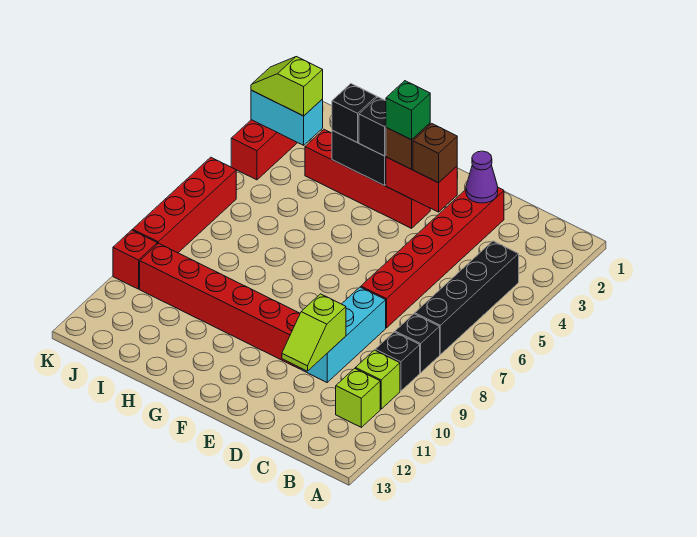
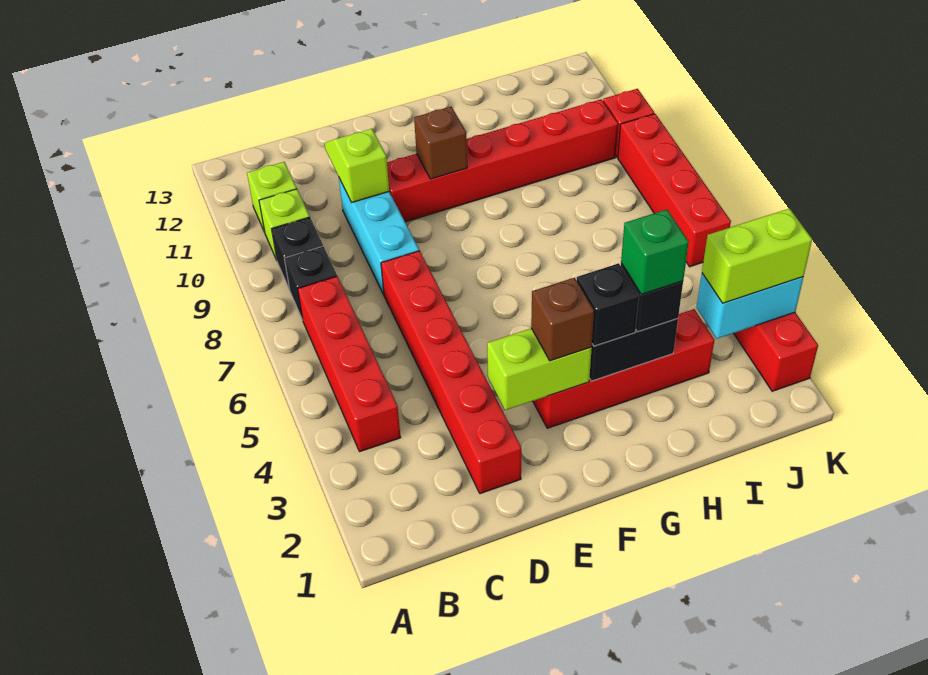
black brick B4:B7 level 1 -> red brick B4:B7 level 1
purple cone D2 level 2 -> none
red brick E3:F3 level 2 -> lime brick E3:F3 level 2
brown brick E3 level 3 -> brown brick F10 level 2
green brick F3 level 4 -> green brick H3 level 4
lime slope J3:K3 level 3 top J -> lime brick J3:K3 level 3

